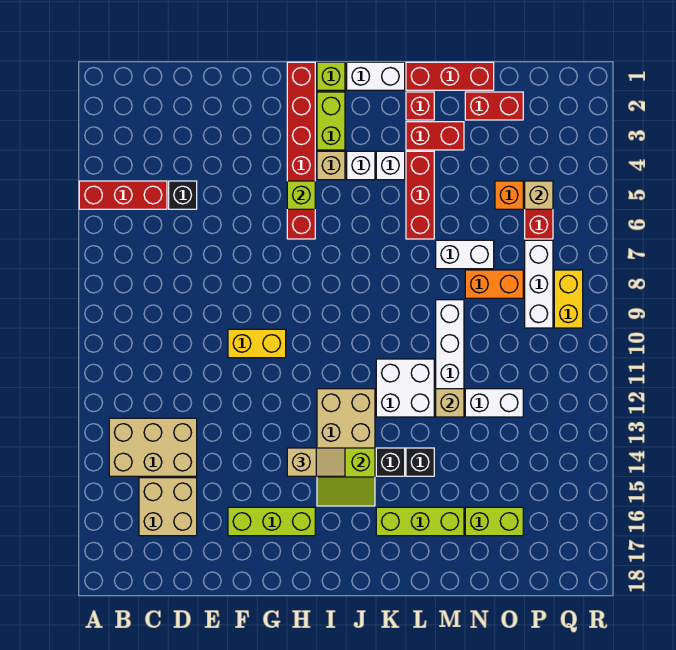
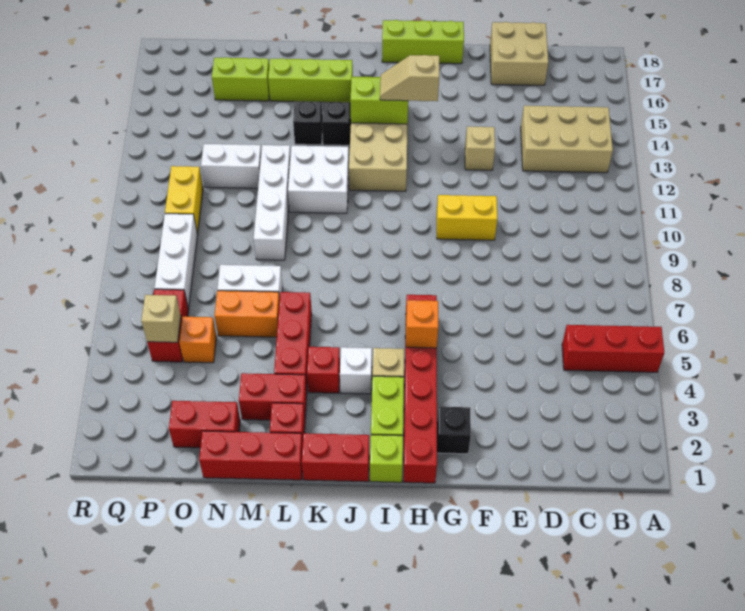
tan brick C15:D16 level 1 -> tan brick D17:E18 level 1
black brick D5 level 1 -> black brick G2 level 1
lime brick F16:H16 level 1 -> lime brick G18:I18 level 1
lime brick H5 level 2 -> orange brick H5 level 2
white brick J1:K1 level 1 -> red brick J1:K1 level 1
white brick K4 level 1 -> red brick K4 level 1
tan brick M12 level 2 -> tan brick F13 level 1
orange brick N8:O8 level 1 -> orange brick M6:N6 level 1
yellow brick Q8:Q9 level 1 -> yellow brick P10:P11 level 1

